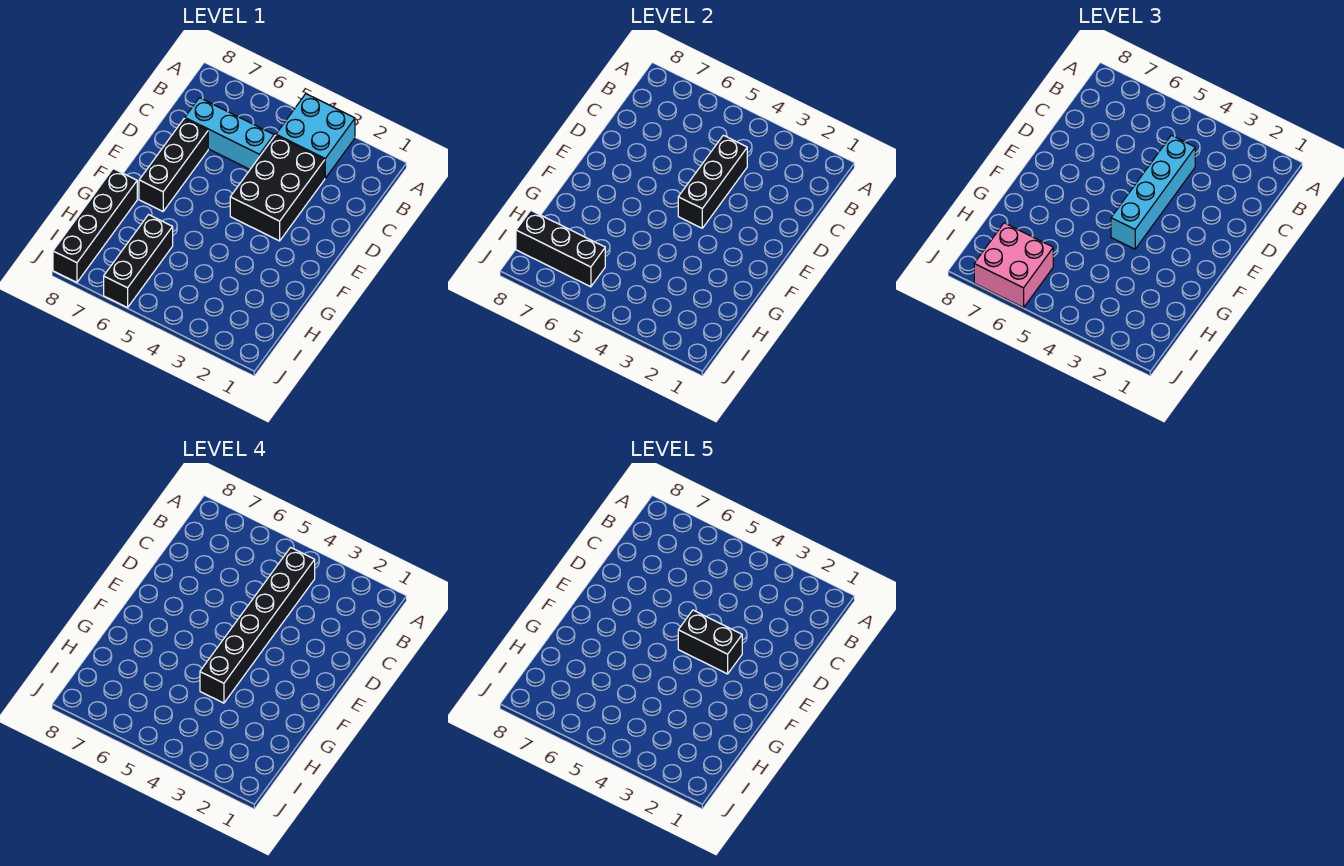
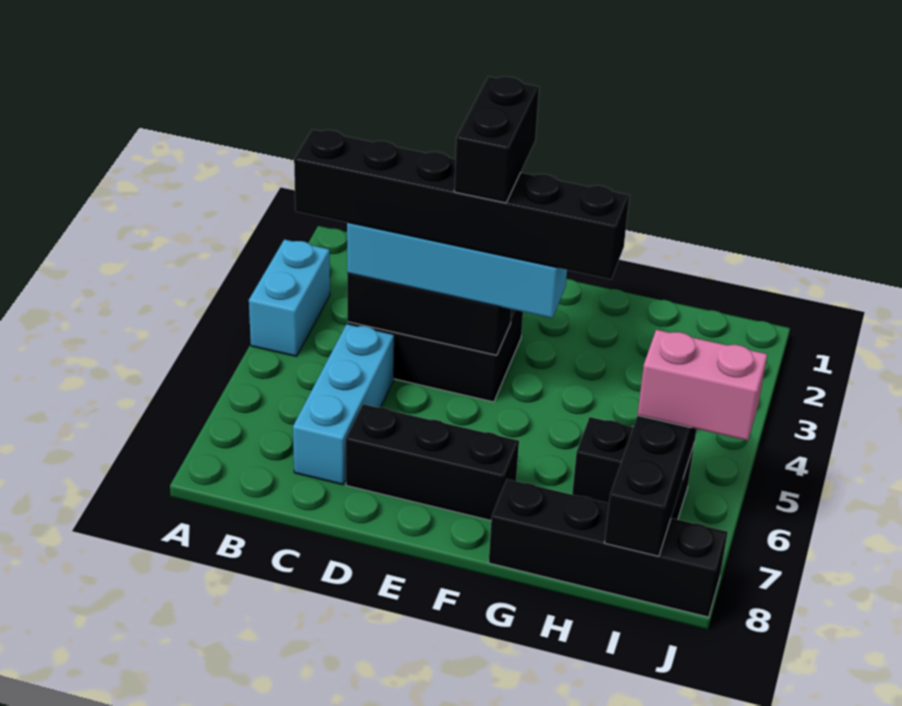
cyan brick A3:B4 level 1 -> cyan brick A3:A4 level 1
black brick H6:J6 level 1 -> black brick H6:I6 level 1
pink brick I6:J7 level 3 -> pink brick I6:J6 level 3

